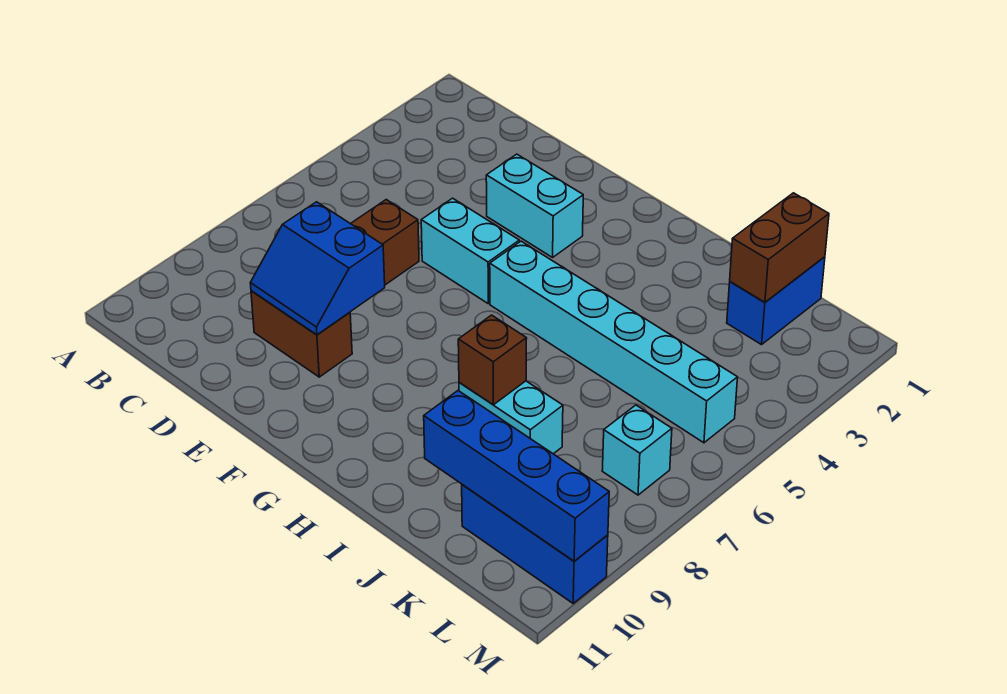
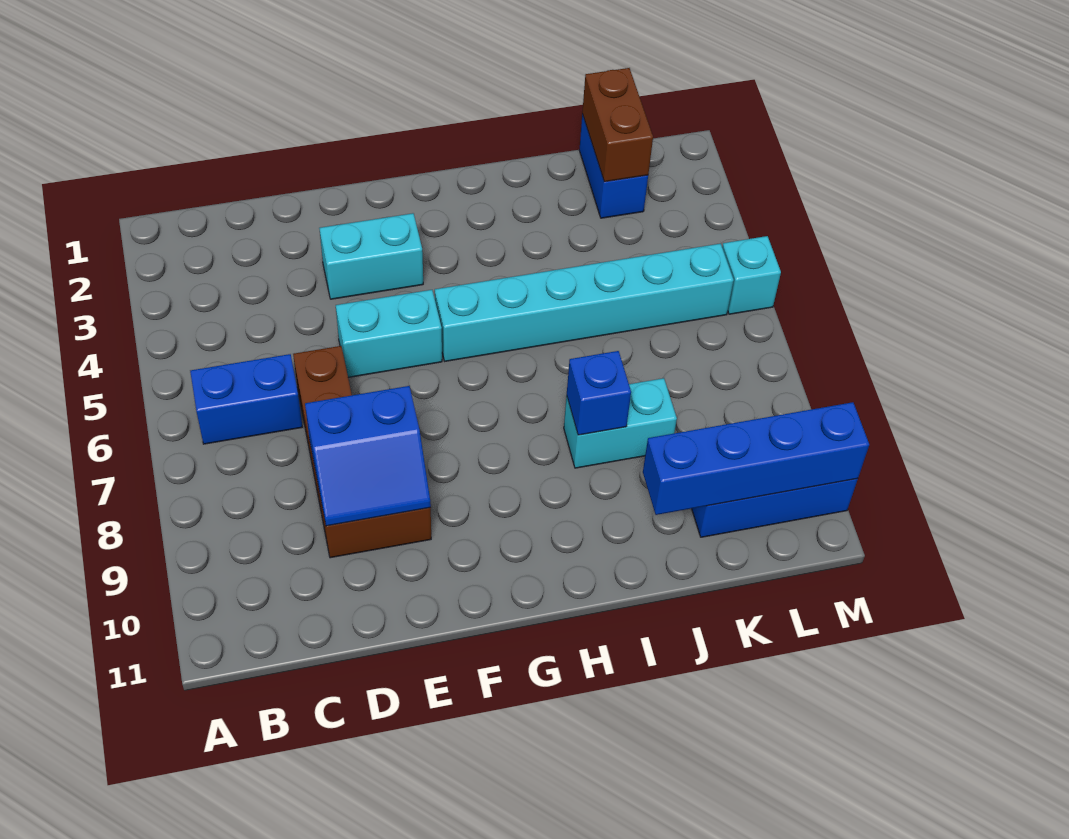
none -> blue brick B6:C6 level 1
brown brick I8 level 2 -> blue brick I8 level 2
cyan brick L7 level 1 -> cyan brick M5 level 1

